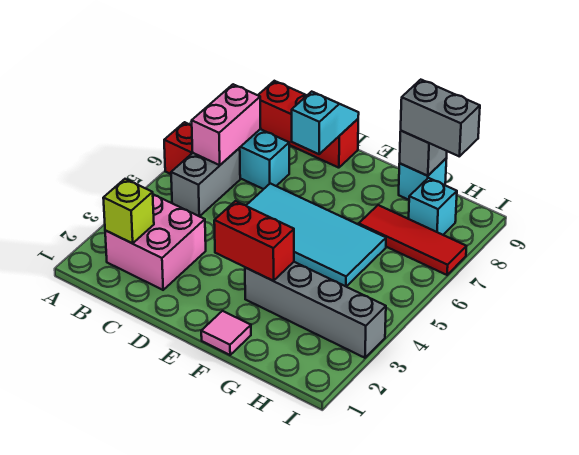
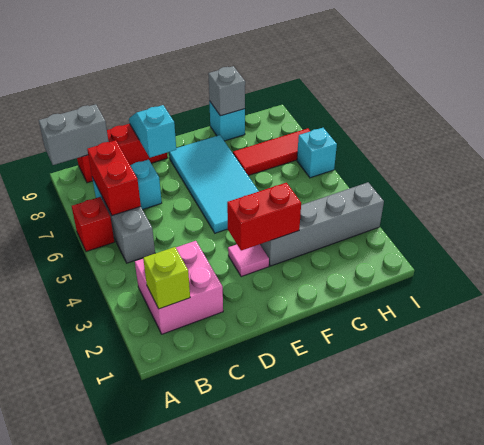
pink brick B6:B7 level 2 -> red brick B6:B7 level 2
cyan tile D5:G6 level 1 -> cyan tile E5:F8 level 1
pink tile F1 level 1 -> pink tile E3 level 1
grey brick G9:H9 level 3 -> grey brick A9:B9 level 2
cyan brick H8 level 1 -> cyan brick I6 level 1

